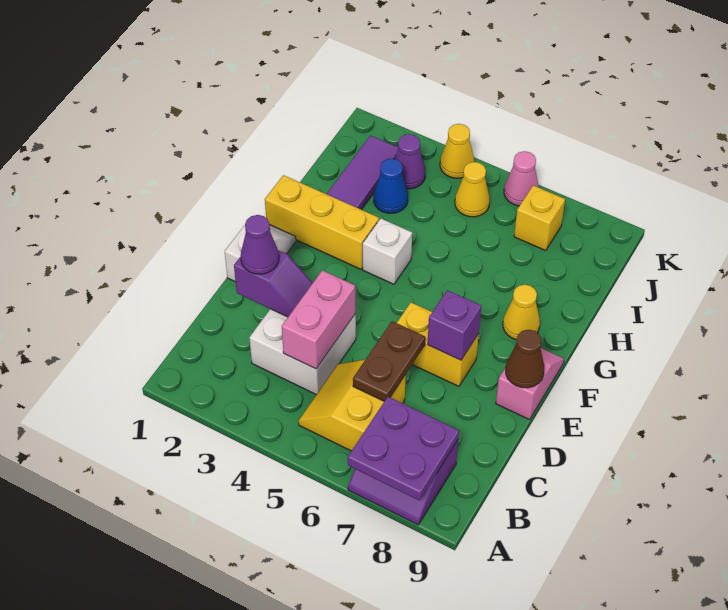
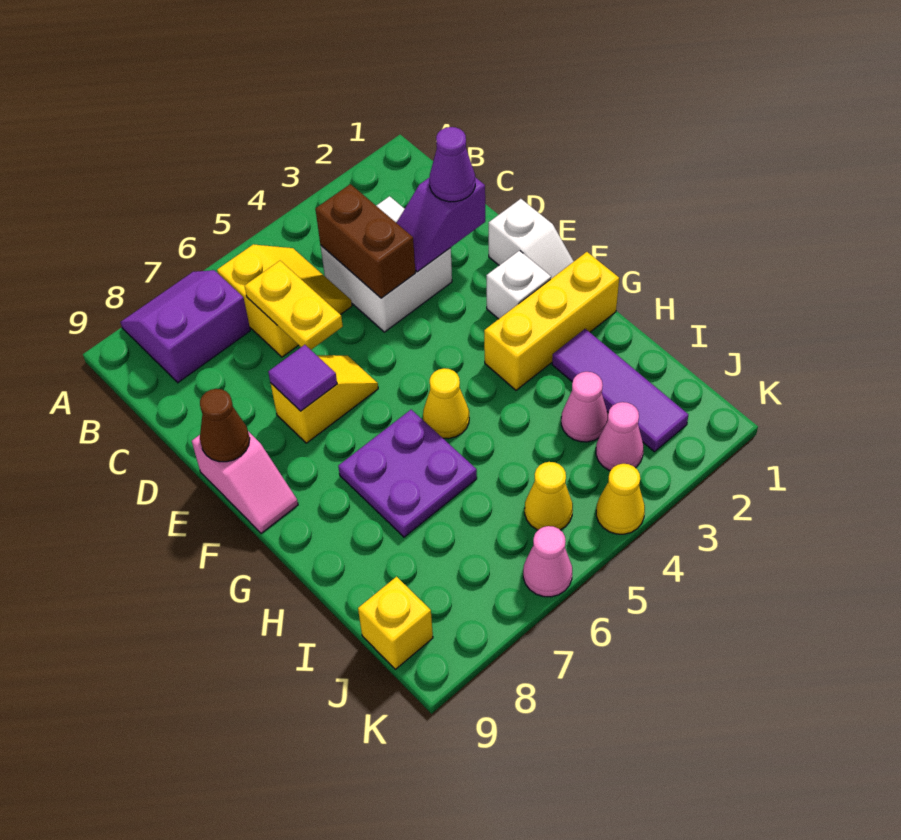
purple plate A7:B8 level 2 -> purple plate G6:H7 level 1
pink brick C4:D4 level 2 -> brown brick C4:D4 level 2
brown plate C6:D6 level 2 -> yellow plate C6:D6 level 2
yellow brick E6:E7 level 1 -> yellow slope E6:E7 level 1 top 7
purple brick E7 level 2 -> purple tile E7 level 2
white brick G4 level 1 -> white brick F2 level 1
yellow cone G8 level 1 -> yellow cone G5 level 1
blue cone I3 level 1 -> pink cone I3 level 1
purple cone J3 level 1 -> pink cone J3 level 1
yellow brick J7 level 1 -> yellow brick J9 level 1

